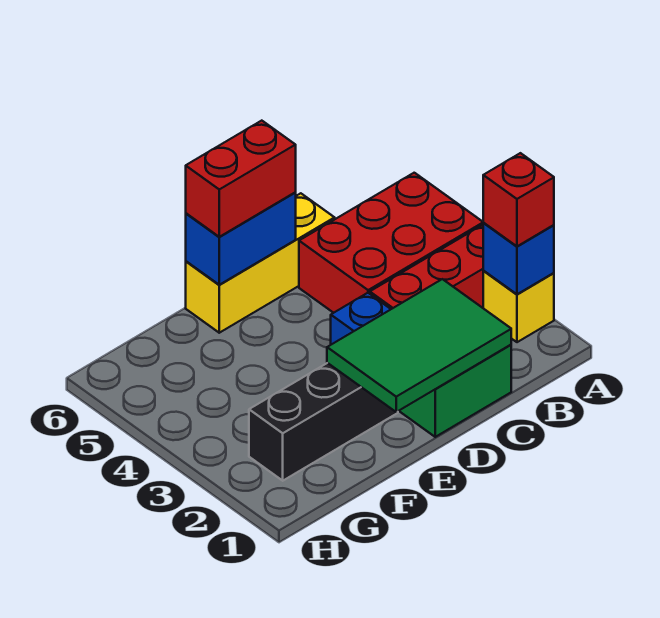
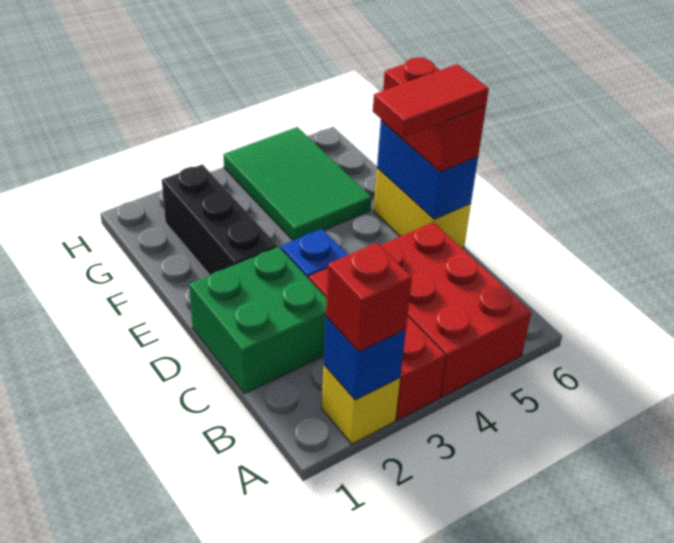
green tile C1:E2 level 2 -> green tile F4:H5 level 1
yellow brick C6:E6 level 1 -> yellow brick D6:E6 level 1
none -> red tile D5:D6 level 4

